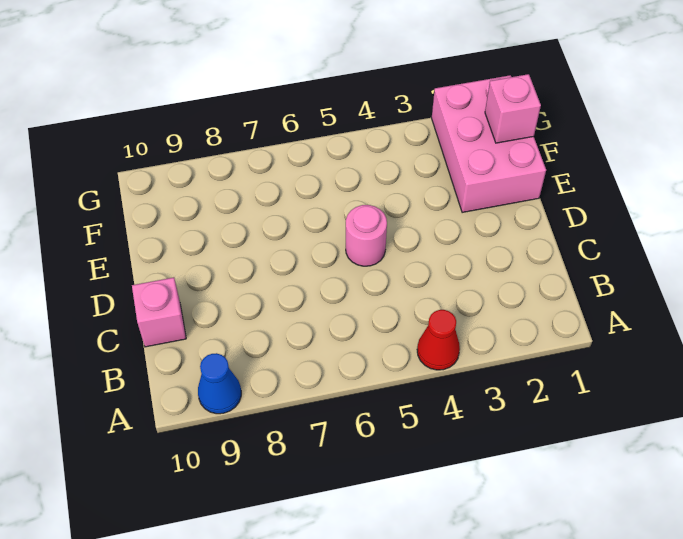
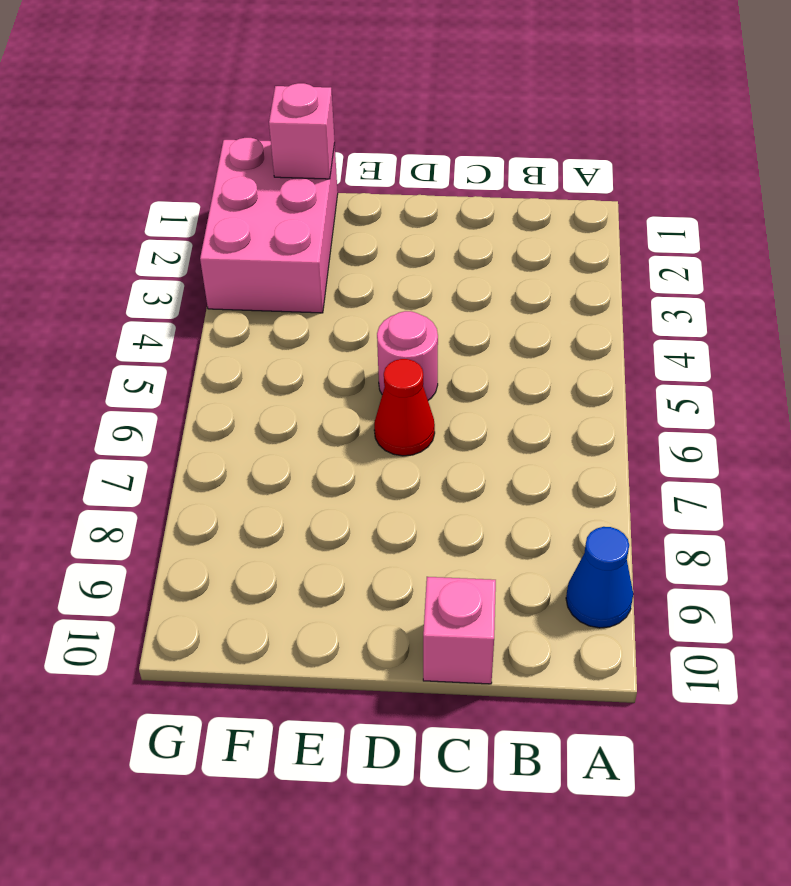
red cone A4 level 1 -> red cone D6 level 1
pink brick E1:G2 level 1 -> pink brick F1:G3 level 1

